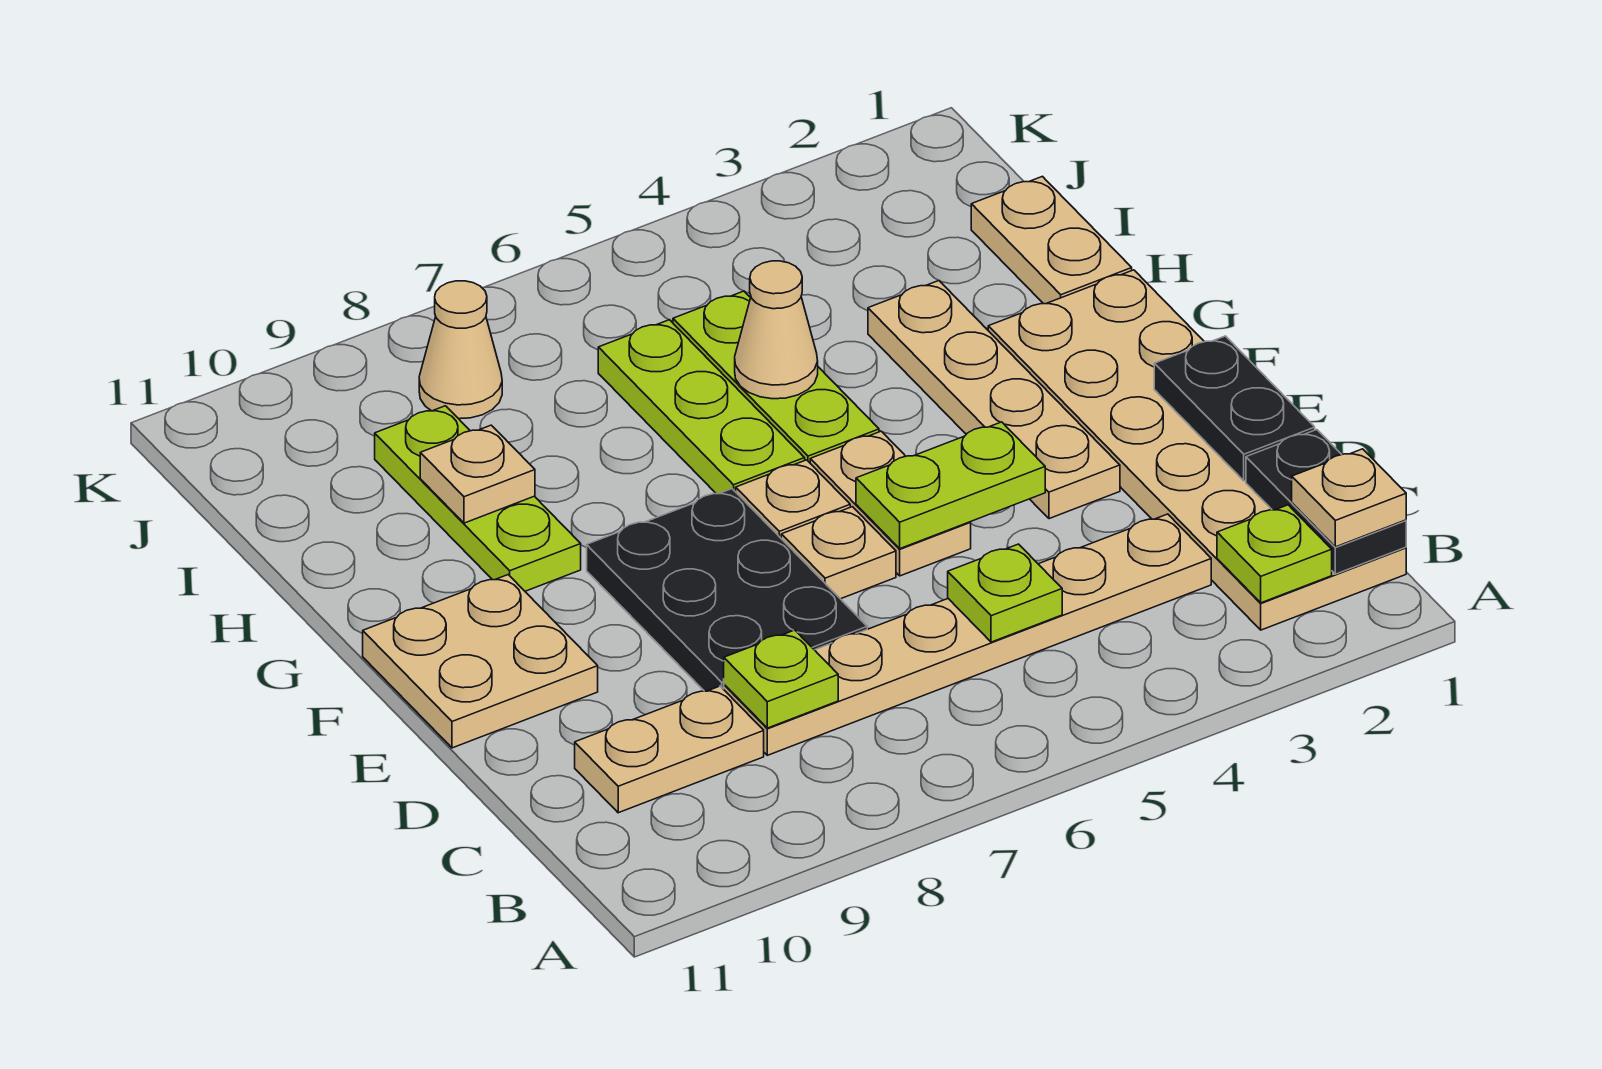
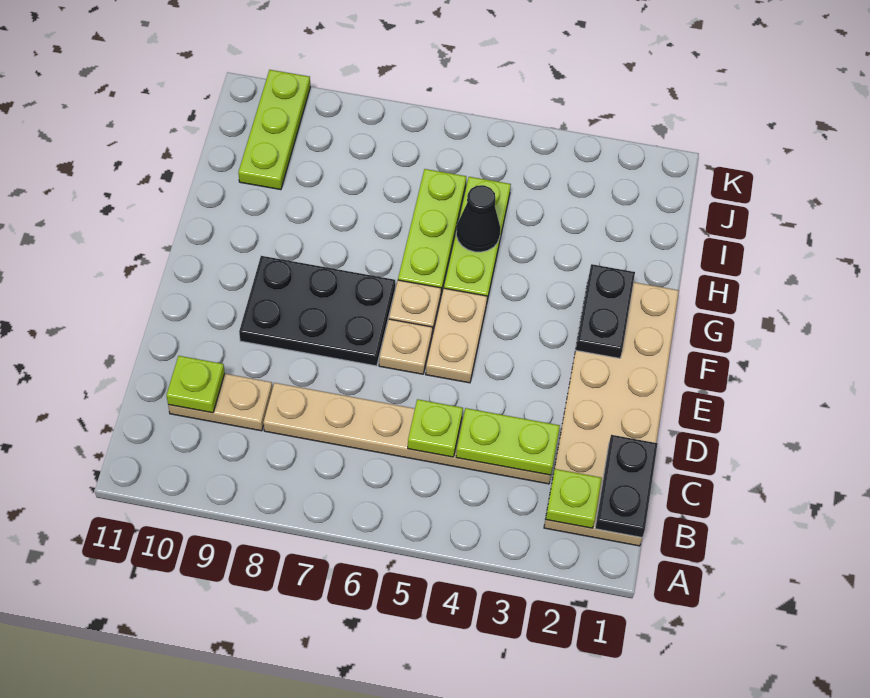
tan plate B1 level 3 -> none
lime plate C8 level 2 -> lime plate C10 level 2
black plate D1:E1 level 2 -> black plate F2:G2 level 2
black plate D7:F8 level 1 -> black plate E7:F9 level 1
tan plate E3:H3 level 1 -> none
lime plate E4:E5 level 2 -> lime plate C3:C4 level 2
tan plate E10:F11 level 1 -> none
lime plate G9:I9 level 1 -> lime plate I10:K10 level 1
tan plate H1:I1 level 1 -> none
tan cone H5 level 2 -> black cone H5 level 2
tan plate H9 level 2 -> none
tan cone J8 level 1 -> none

